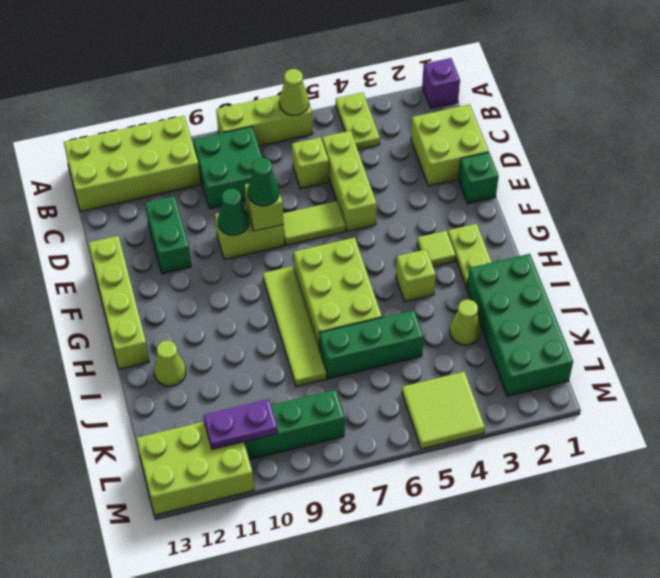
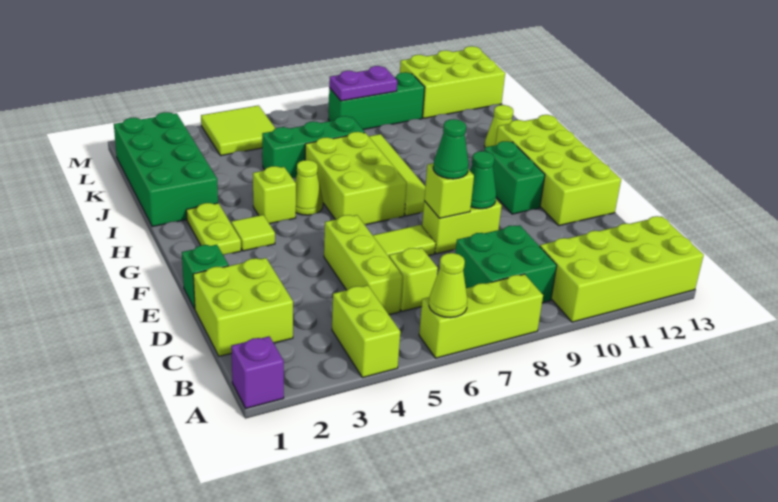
lime plate A4:B4 level 1 -> lime brick A4:B4 level 1
green brick D11:E11 level 1 -> green brick F11:G11 level 1
lime brick E13:H13 level 1 -> lime brick E12:H13 level 1
lime cone J3 level 1 -> lime cone H5 level 1
purple plate L10:L11 level 2 -> purple plate L8:L9 level 2

